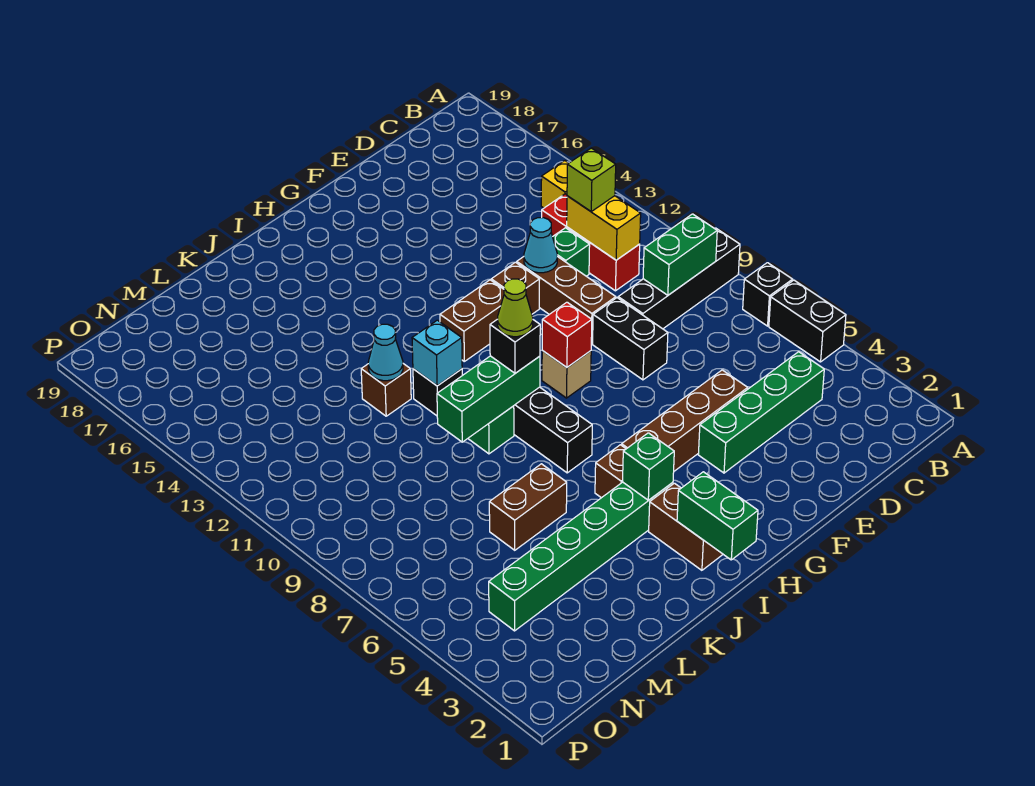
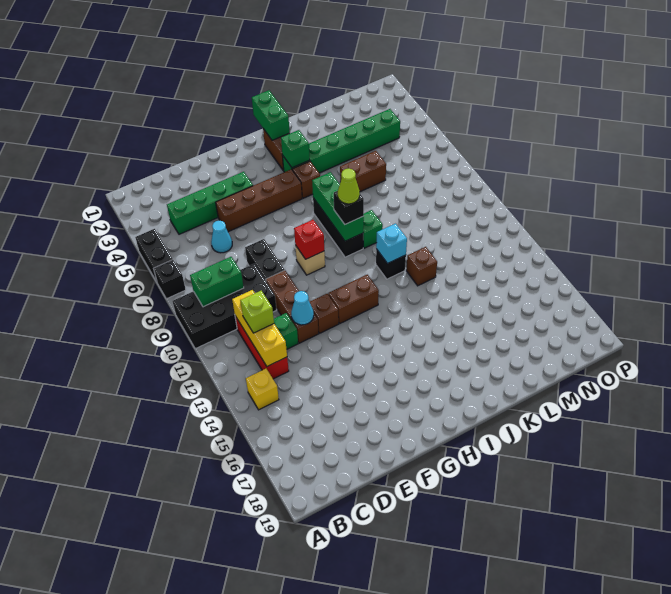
black brick A9:D9 level 1 -> black brick A9:D10 level 1
yellow brick C11:C12 level 2 -> yellow brick C11:C13 level 2
green brick I9:K9 level 2 -> green brick I7:I9 level 2
cyan cone K12 level 2 -> cyan cone D6 level 1

